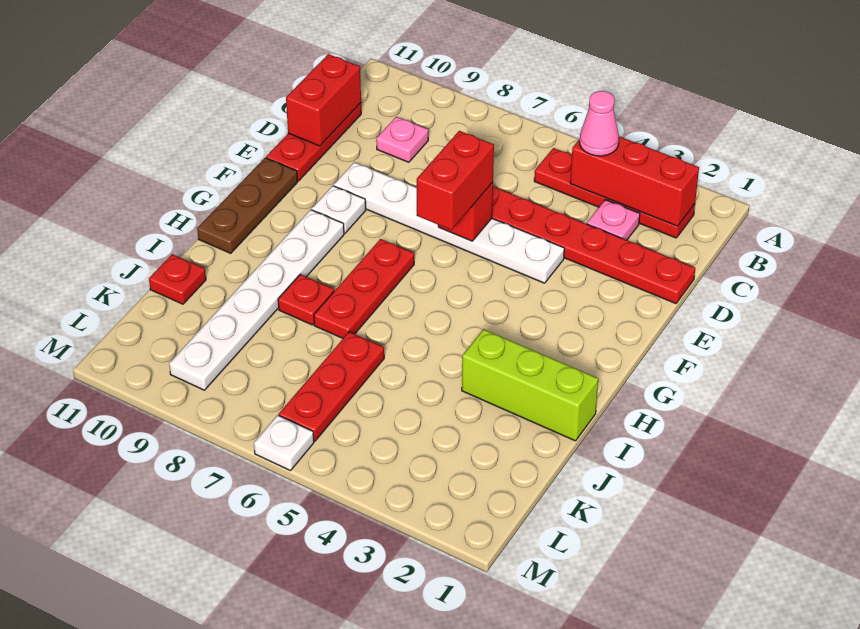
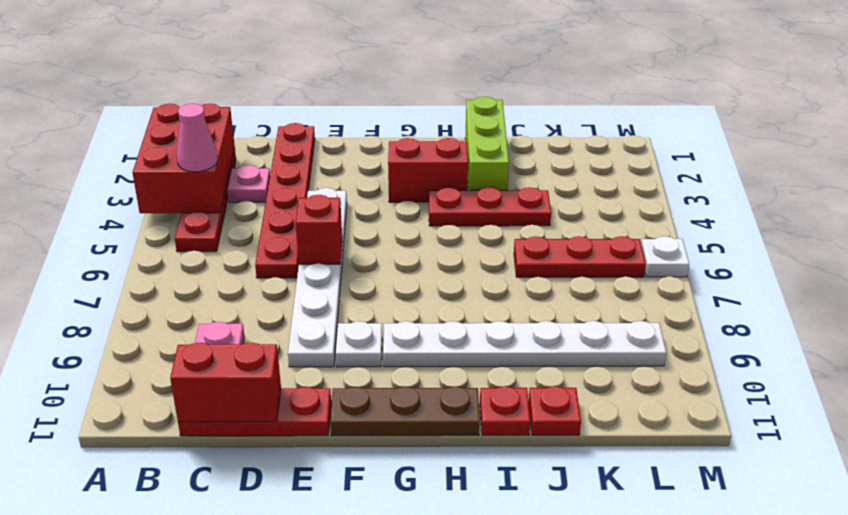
red brick B2:B4 level 2 -> red brick A2:B4 level 2
red brick E6:F6 level 3 -> red brick G3:H3 level 1
red plate G7:I7 level 1 -> red plate H4:J4 level 1
red plate I8 level 1 -> red plate I11 level 1

